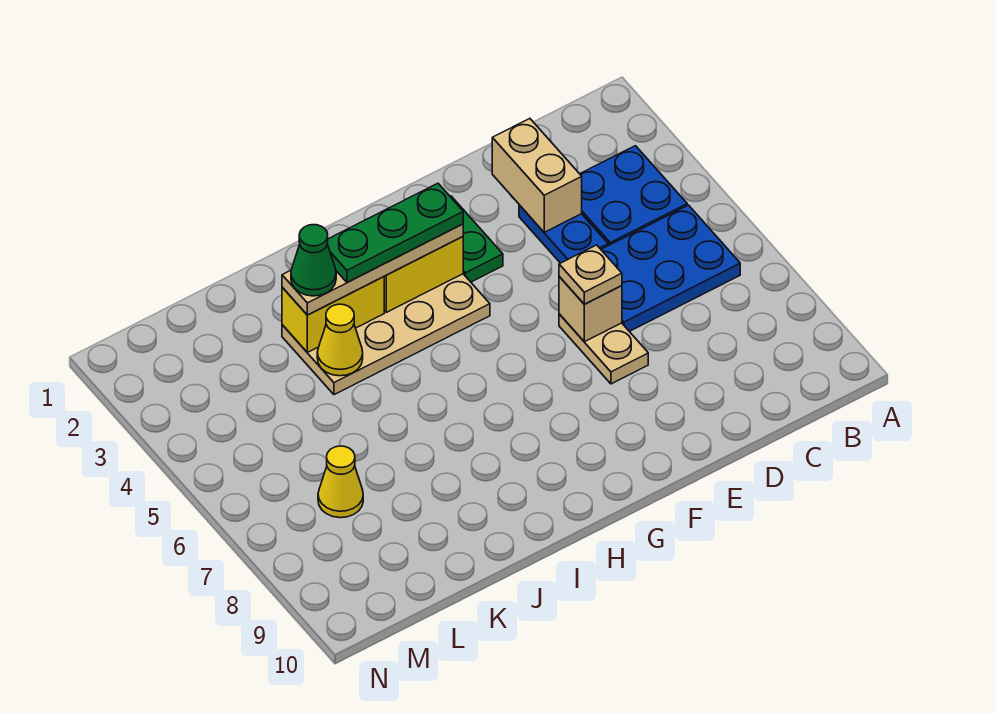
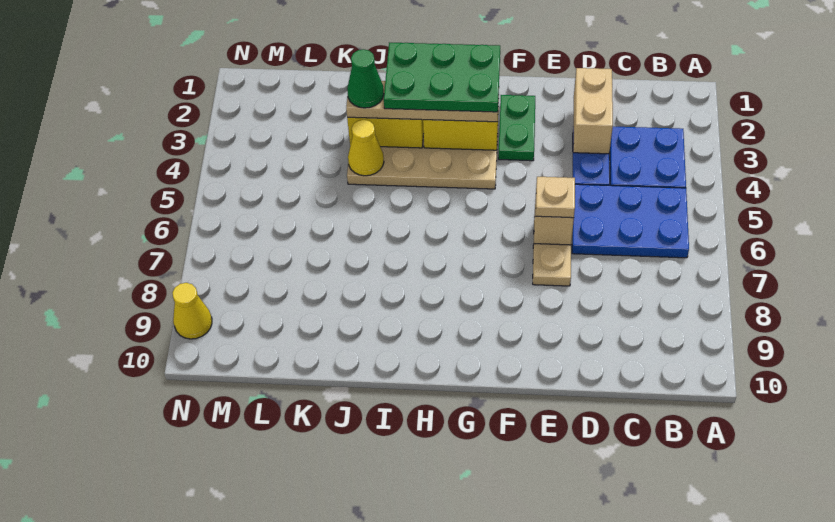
green plate G3:I3 level 4 -> green plate G2:I3 level 4
yellow cone L7 level 1 -> yellow cone N9 level 1

